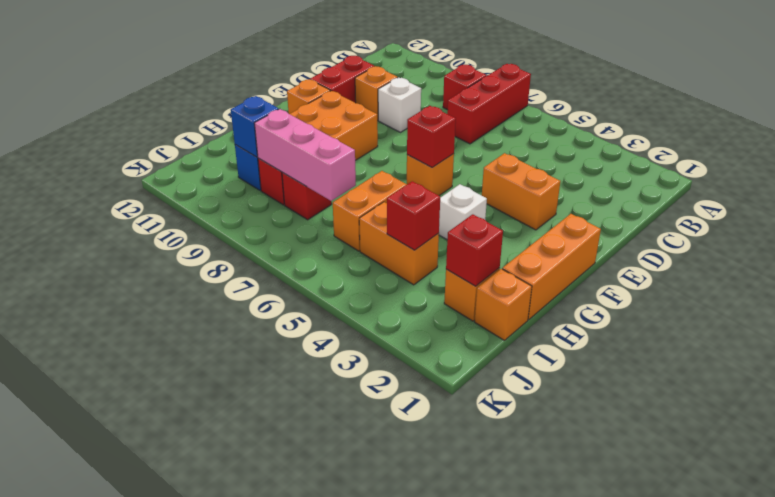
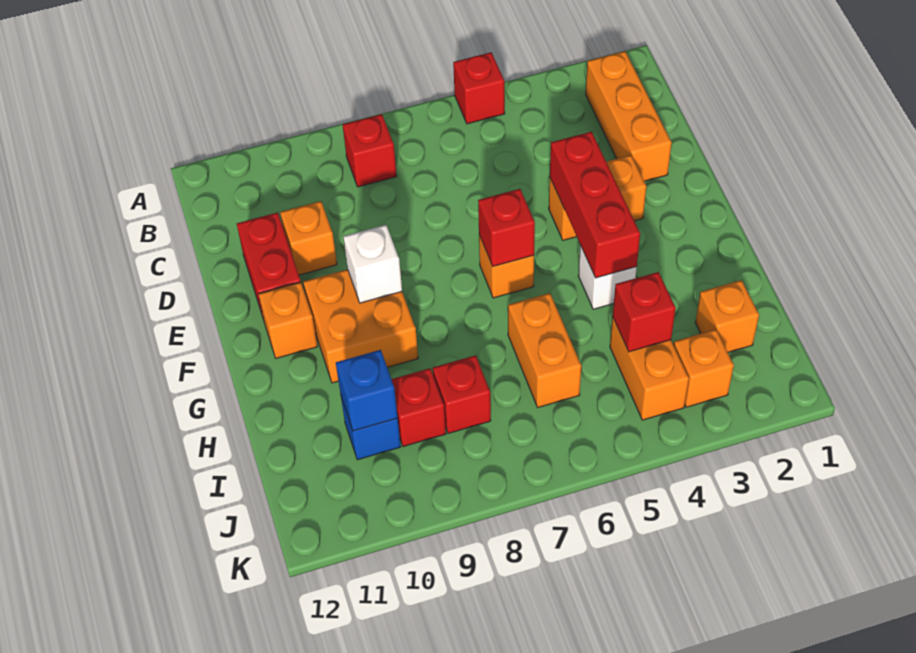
red brick A7:C7 level 1 -> red brick E4:G4 level 2
white brick D9 level 1 -> white brick F9 level 2
orange brick F1:H1 level 1 -> orange brick B2:D2 level 1
orange brick I1 level 1 -> orange brick J3 level 1
red brick I2 level 2 -> red brick A5 level 1
orange brick I4:I5 level 1 -> orange brick I4:J4 level 1
pink brick I7:I9 level 2 -> none

